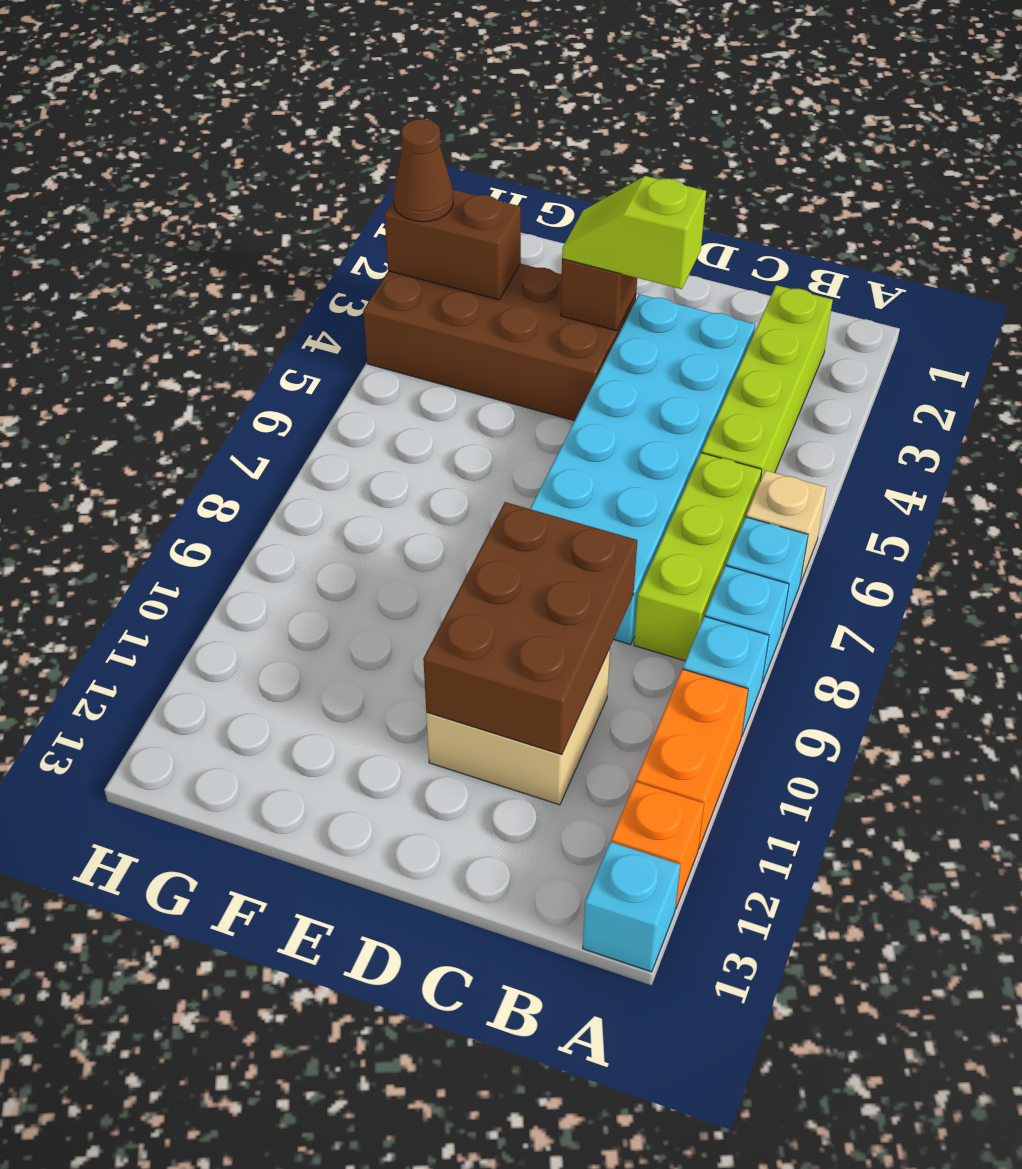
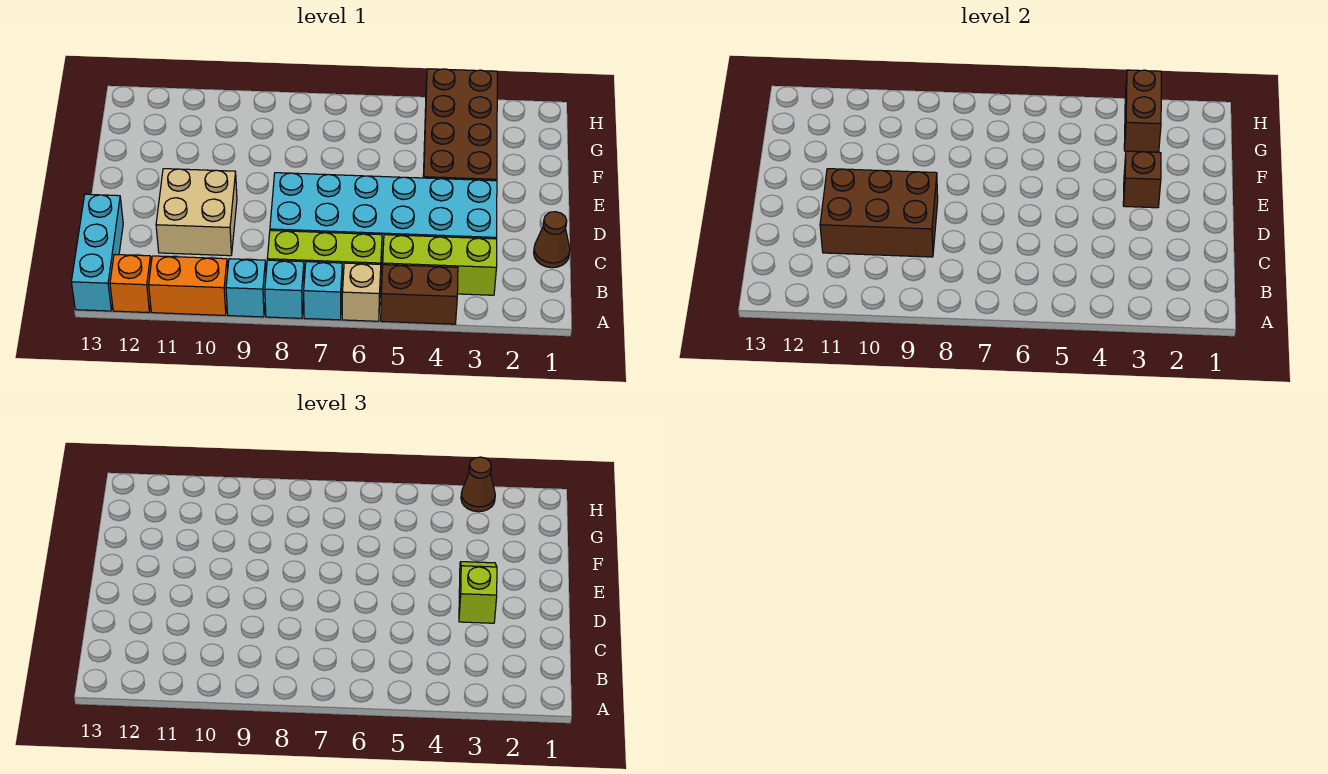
none -> brown brick A4:A5 level 1
cyan brick A13 level 1 -> cyan brick A13:C13 level 1
lime brick B2:B5 level 1 -> lime brick B3:B5 level 1
none -> brown cone C1 level 1

